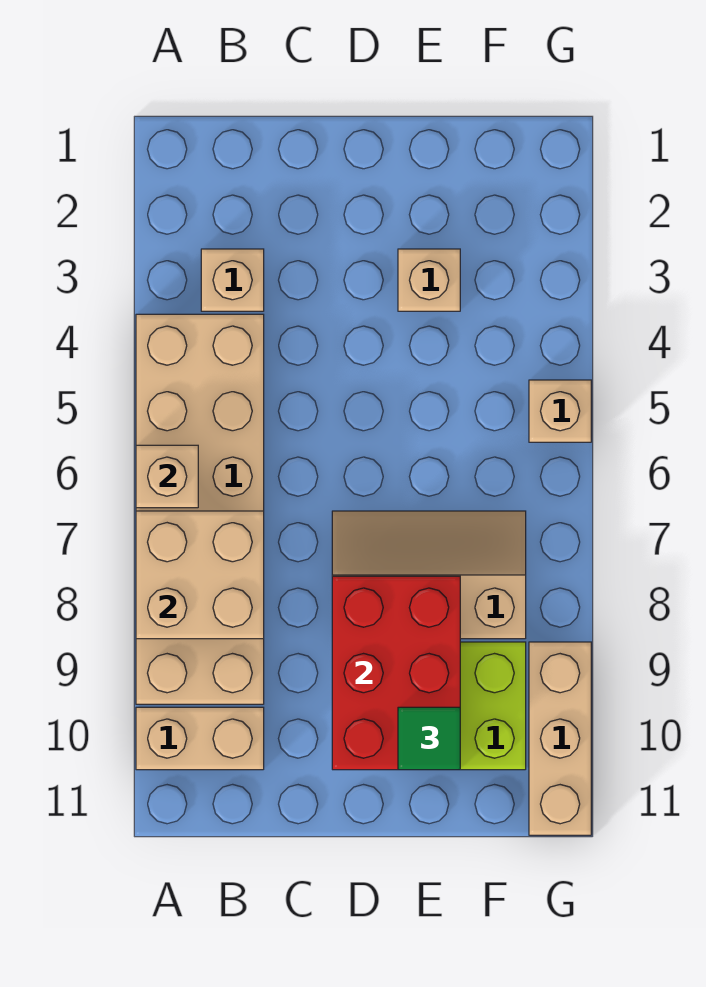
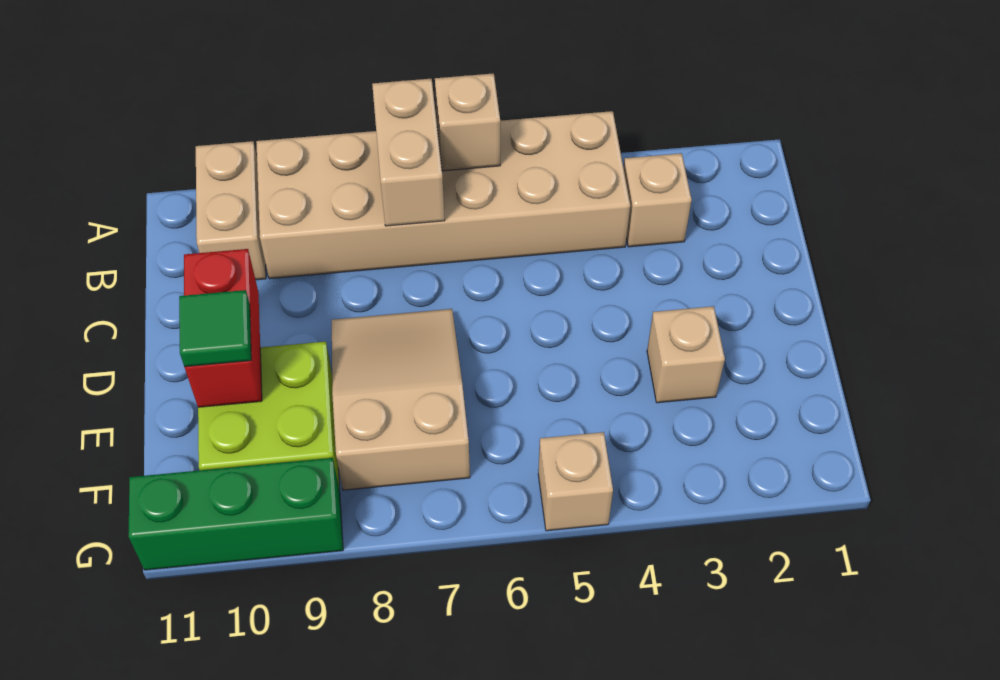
tan brick A7:B8 level 2 -> tan brick A7:B7 level 2
tan slope D7:F8 level 1 top 8 -> tan slope D7:F8 level 1 top F
red brick D8:E10 level 2 -> red brick D10:E10 level 2
tan brick G9:G11 level 1 -> green brick G9:G11 level 1

